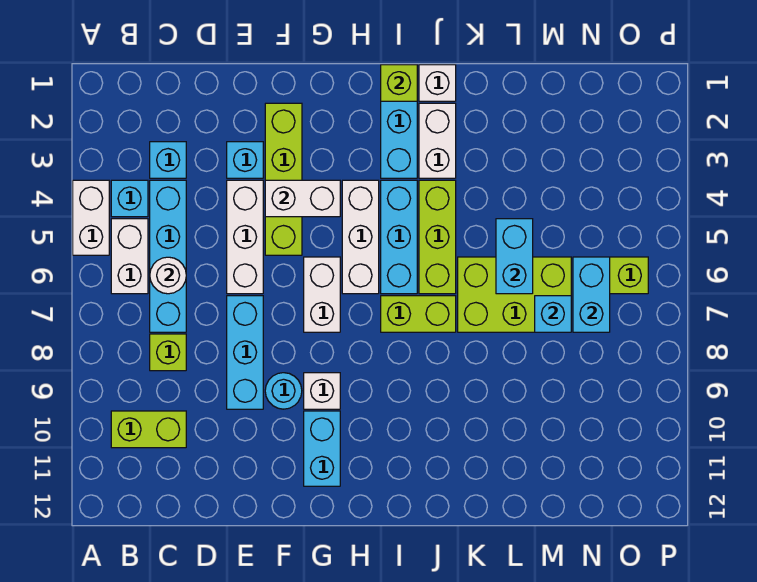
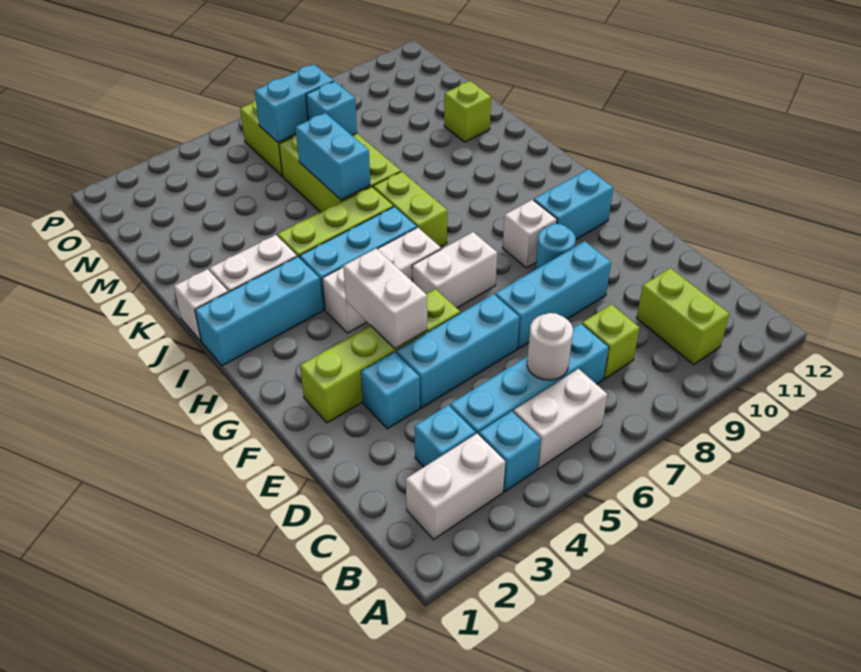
white brick A4:A5 level 1 -> white brick B2:B3 level 1
white brick E4:E6 level 1 -> cyan brick E4:E6 level 1
lime brick I1 level 2 -> lime brick L11 level 1
cyan brick L5:L6 level 2 -> cyan brick K6:L6 level 2

